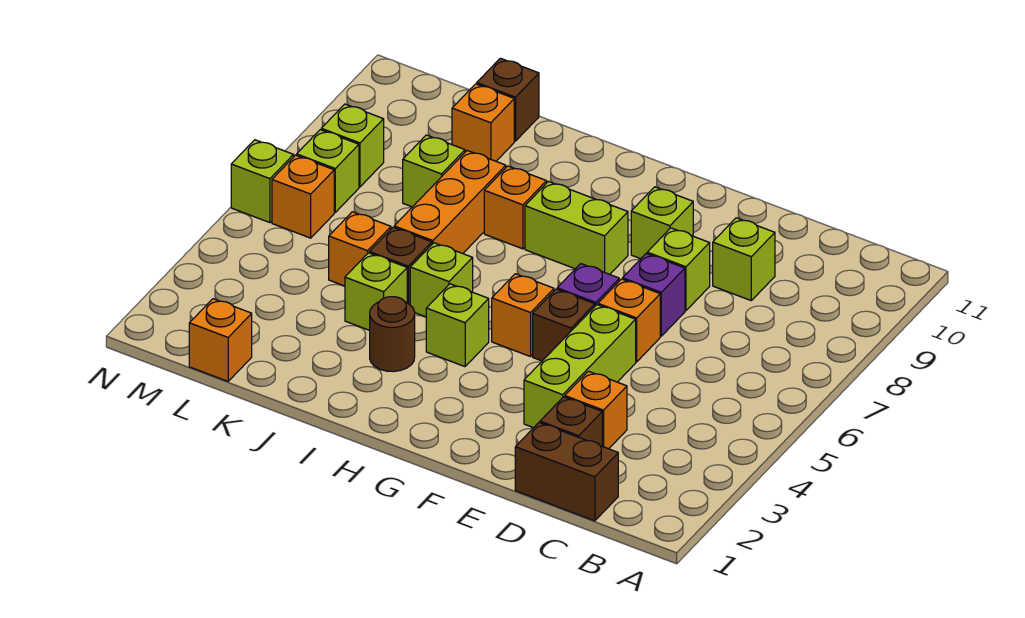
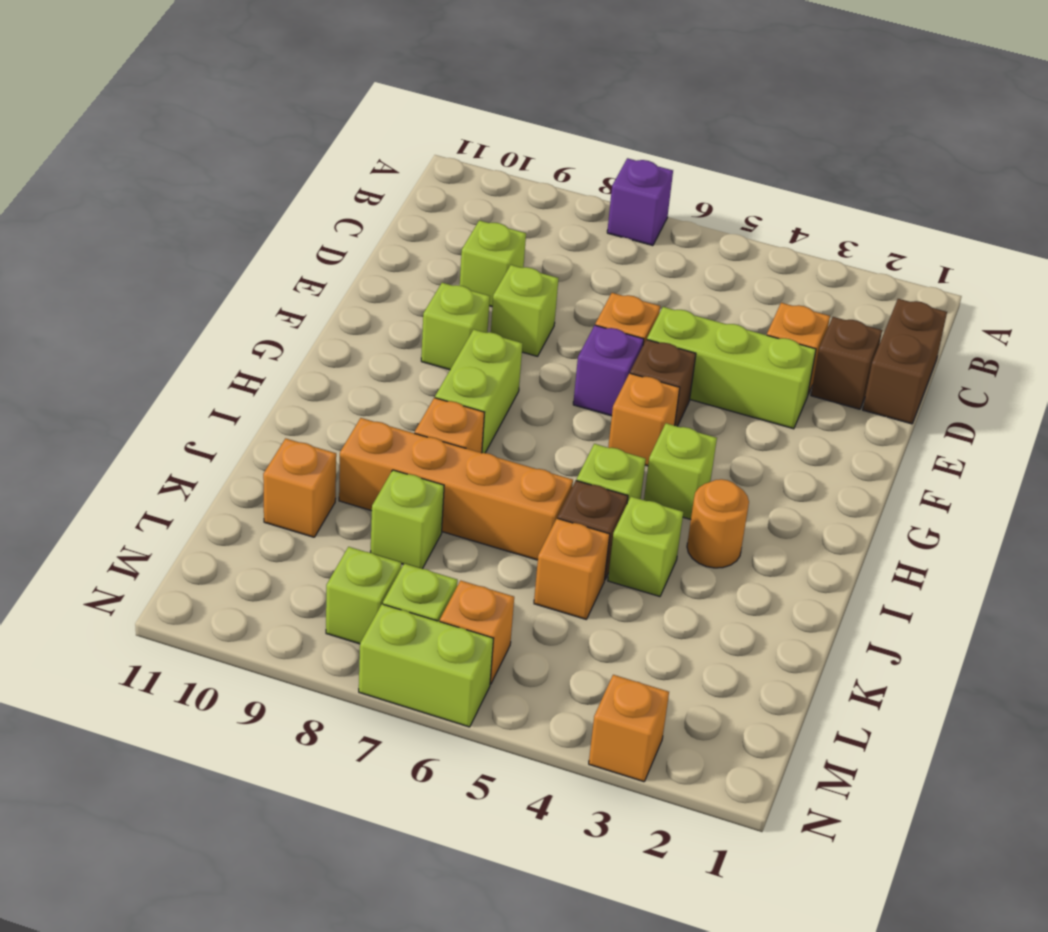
purple brick E7 level 1 -> purple brick A7 level 1
brown round brick I3 level 1 -> orange round brick I3 level 1
orange brick J6:J8 level 1 -> orange brick J6:J9 level 1
brown brick K11 level 1 -> none
orange brick L1 level 1 -> orange brick N3 level 1
lime brick N6 level 1 -> lime brick N6:N7 level 1

